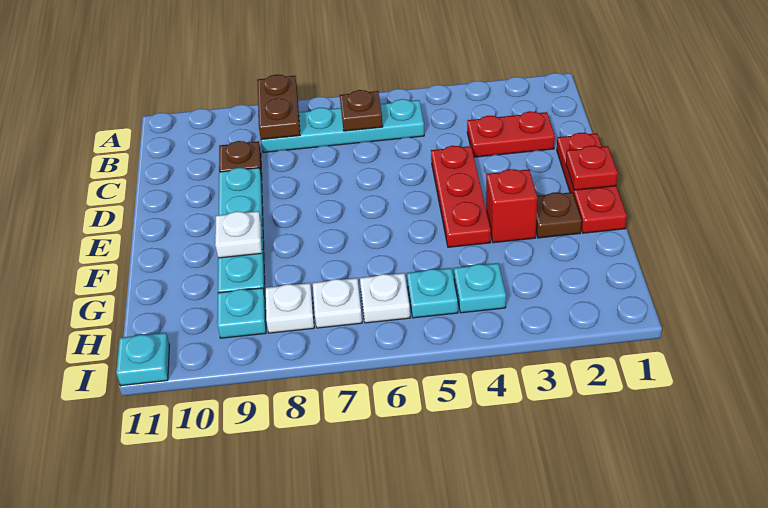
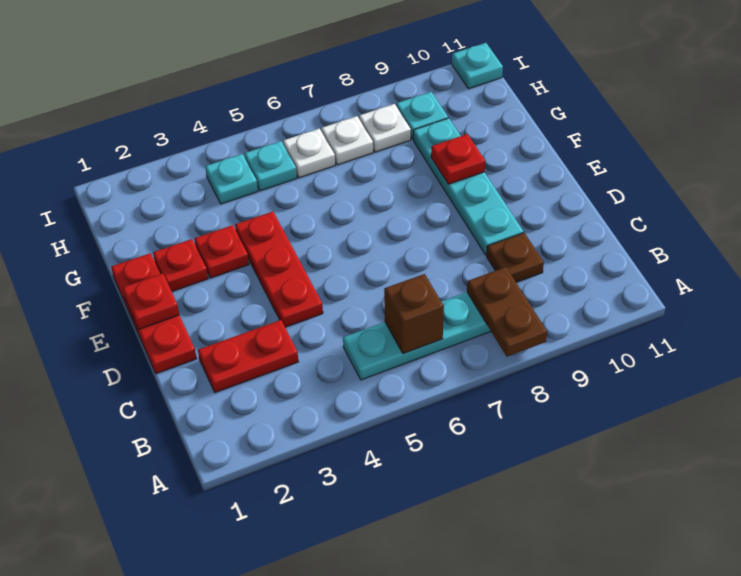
brown plate B6 level 2 -> brown brick B6 level 2
brown plate F2 level 1 -> red plate F2 level 1
red brick F3 level 1 -> red plate F3 level 1
white plate F9 level 2 -> red plate F9 level 2

